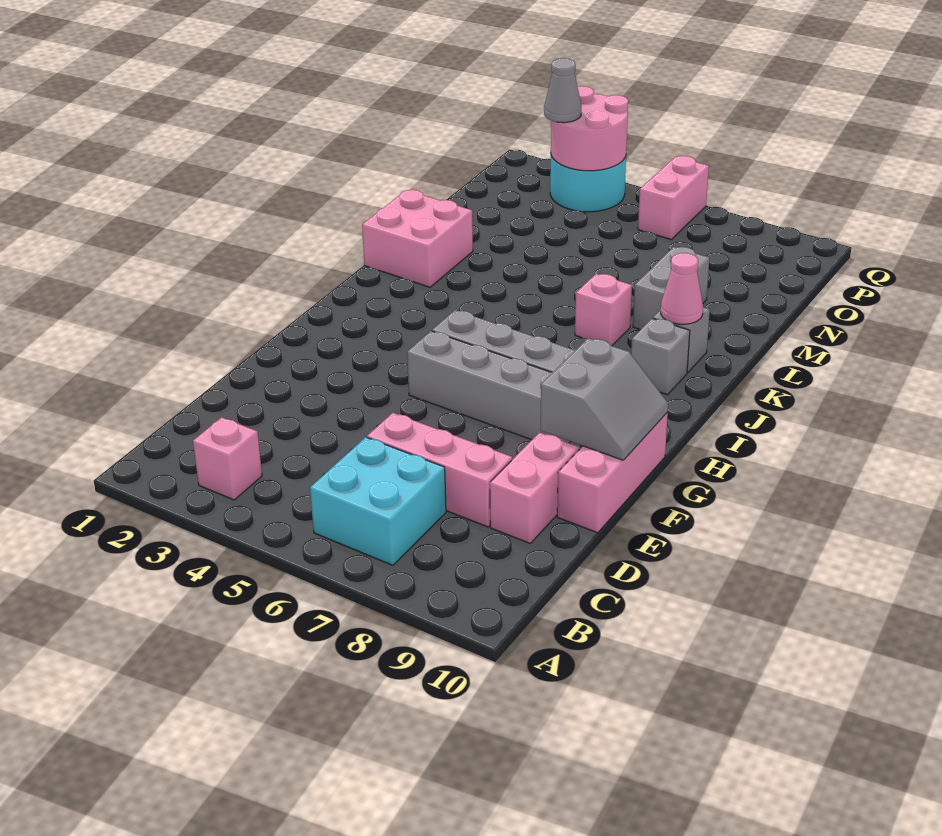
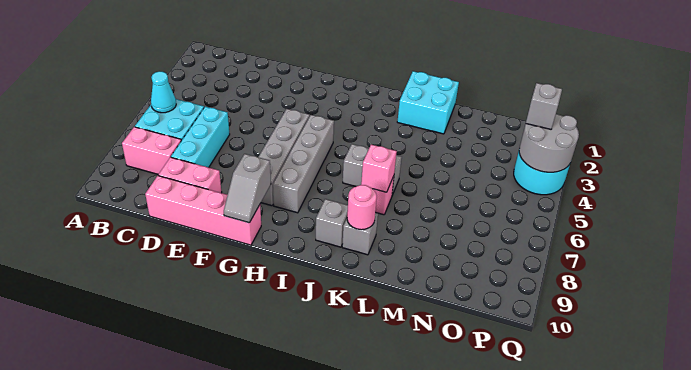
pink brick B3 level 1 -> pink brick K7 level 2
none -> cyan cone B6 level 2
pink brick D6:D8 level 1 -> cyan brick D6:D8 level 1
pink brick E10:G10 level 1 -> pink brick D10:G10 level 1
grey slope F9:G10 level 2 top 9 -> grey slope G9:G10 level 2 top 9
pink brick K1:L2 level 1 -> cyan brick K1:L2 level 1
pink cone K9 level 2 -> pink round brick K9 level 2
grey brick L8:M8 level 1 -> grey brick J6:K6 level 1
pink round brick P3:Q4 level 2 -> grey round brick P3:Q4 level 2
grey cone P3 level 3 -> grey brick P3 level 3
pink brick P6:Q6 level 1 -> pink brick B8:C8 level 1

